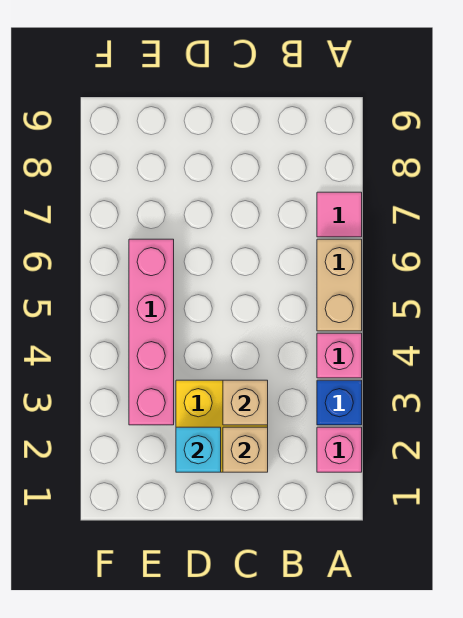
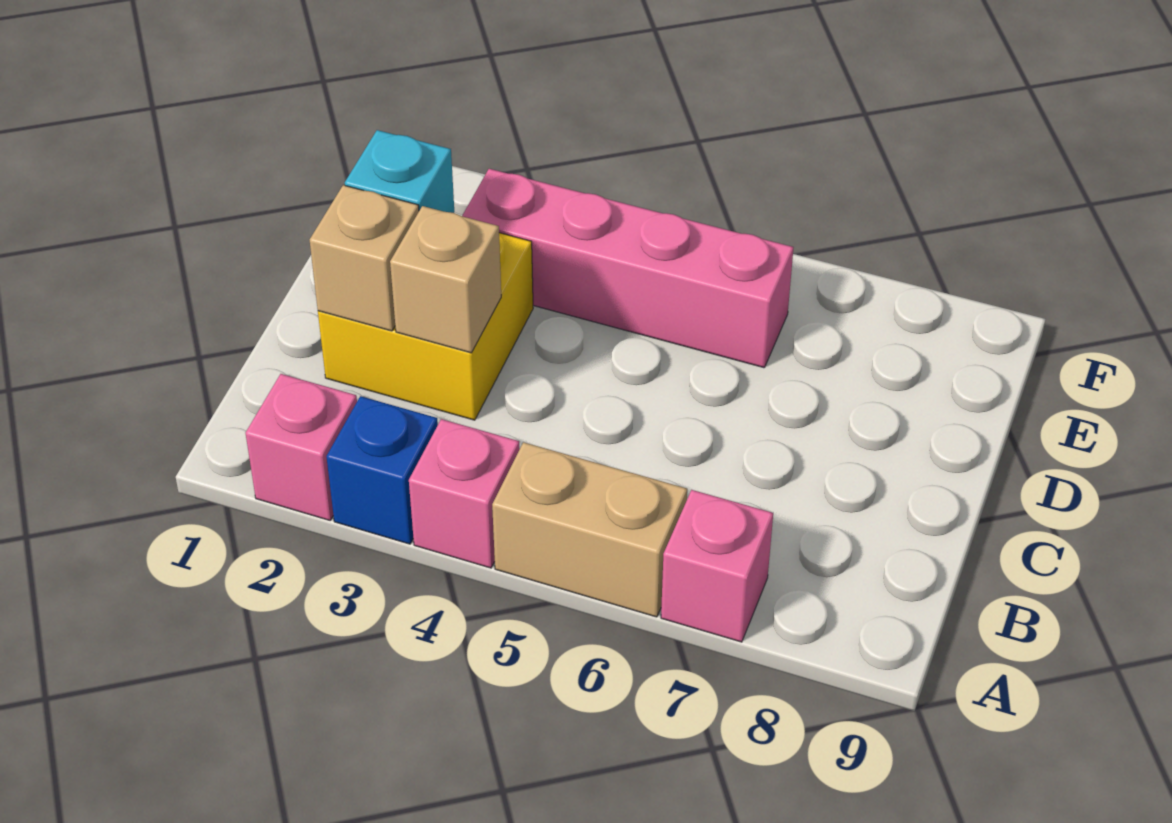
pink tile A7 level 1 -> pink brick A7 level 1

